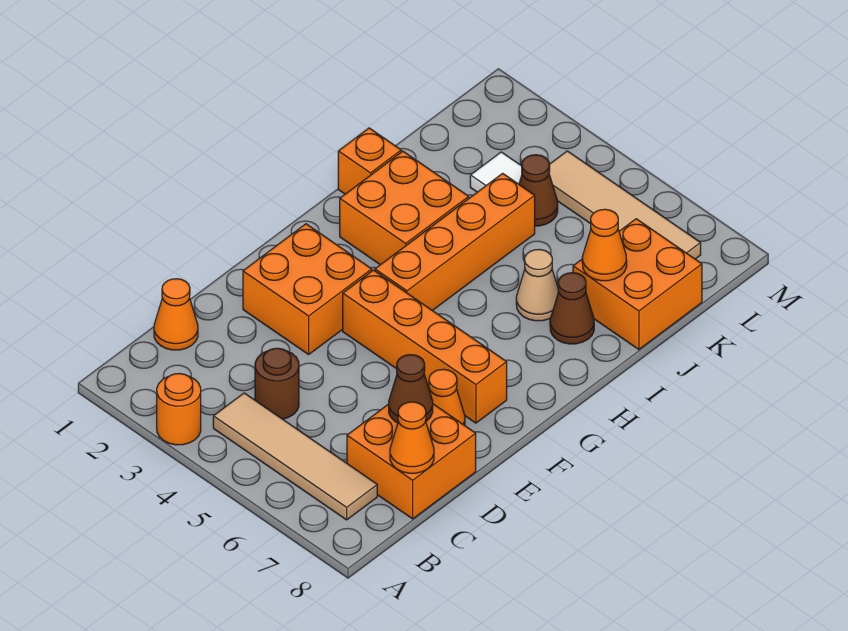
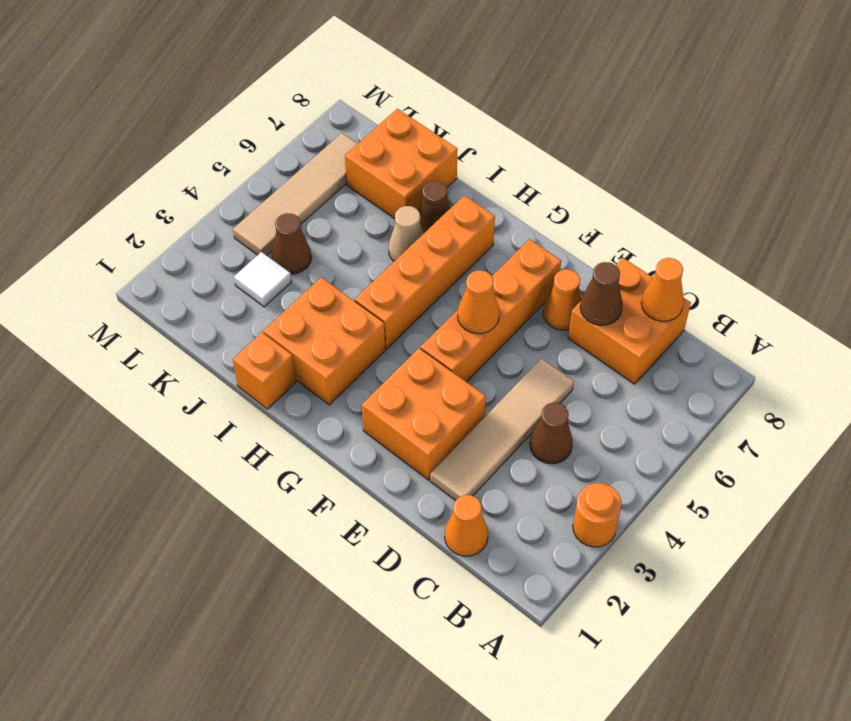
tan tile B4:B7 level 1 -> tan tile D2:D5 level 1
brown round brick C4 level 1 -> brown cone C4 level 1
orange brick G4:J4 level 1 -> orange brick H4:H7 level 1
orange cone J7 level 2 -> orange cone F5 level 2

